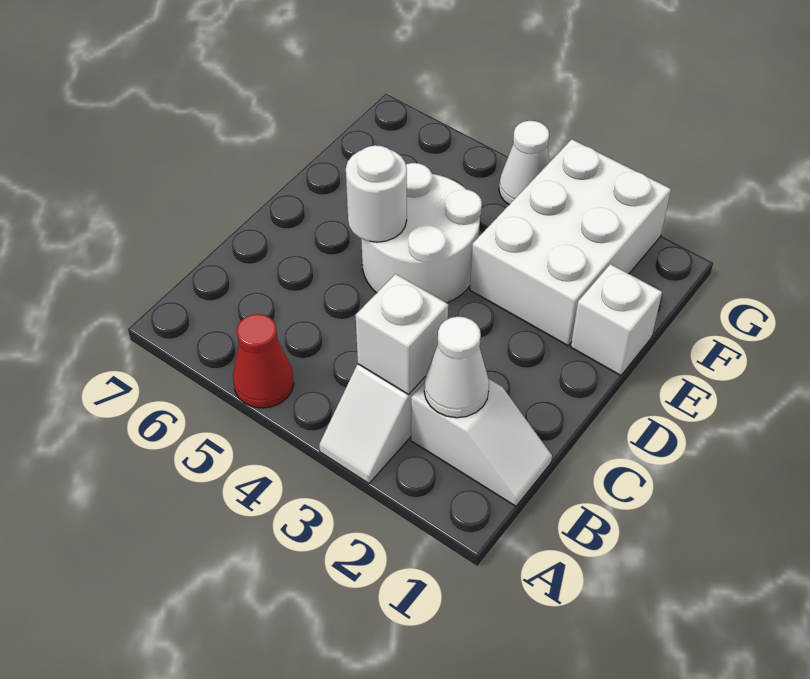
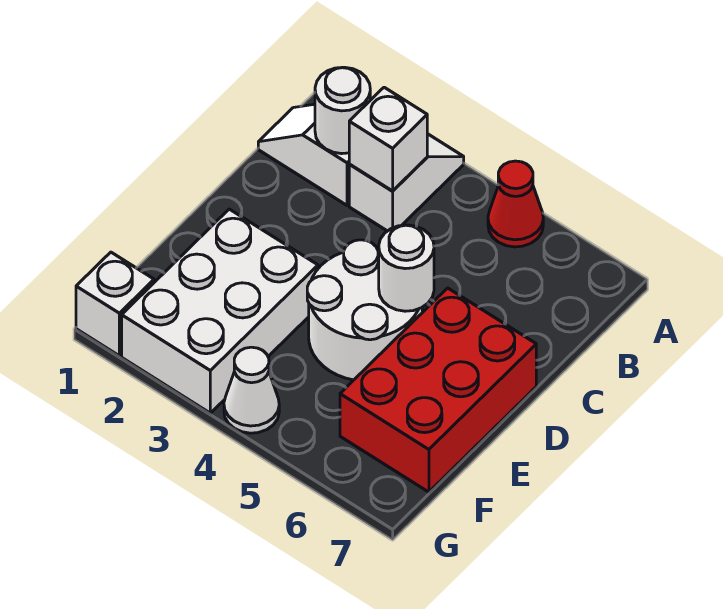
white cone B2 level 2 -> white round brick B2 level 2
none -> red brick D6:F7 level 1
white brick E1 level 1 -> white brick G1 level 1

